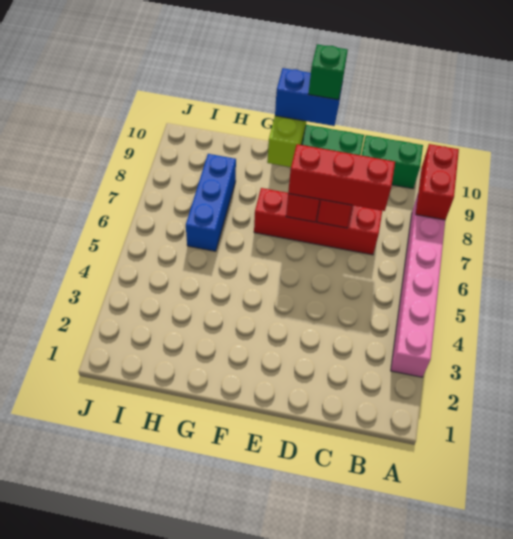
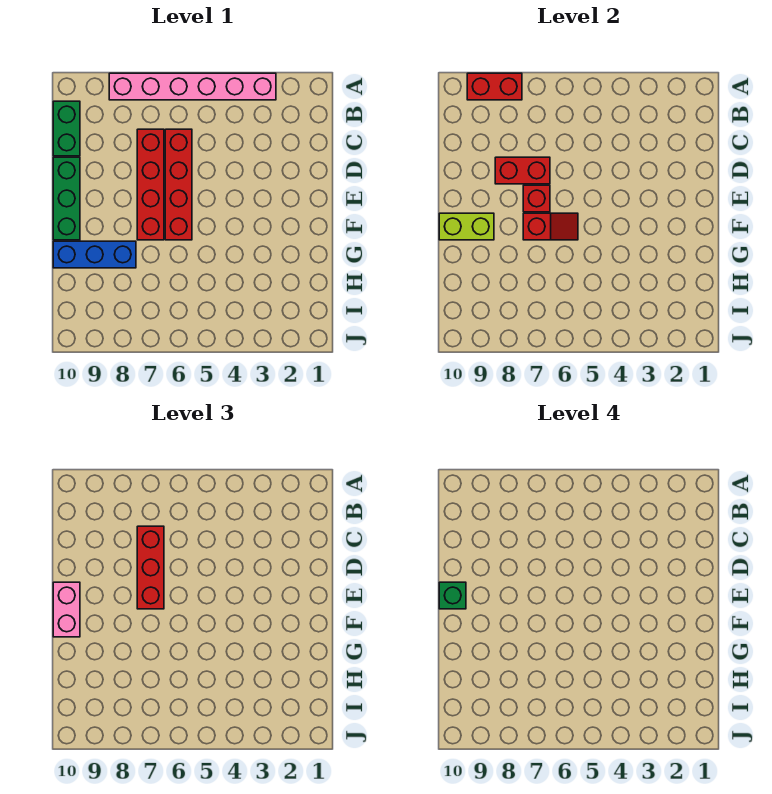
none -> red brick C6:F6 level 1
blue brick E10:F10 level 3 -> pink brick E10:F10 level 3
none -> red slope F6:F7 level 2 top 7
blue brick H6:H8 level 1 -> blue brick G8:G10 level 1

